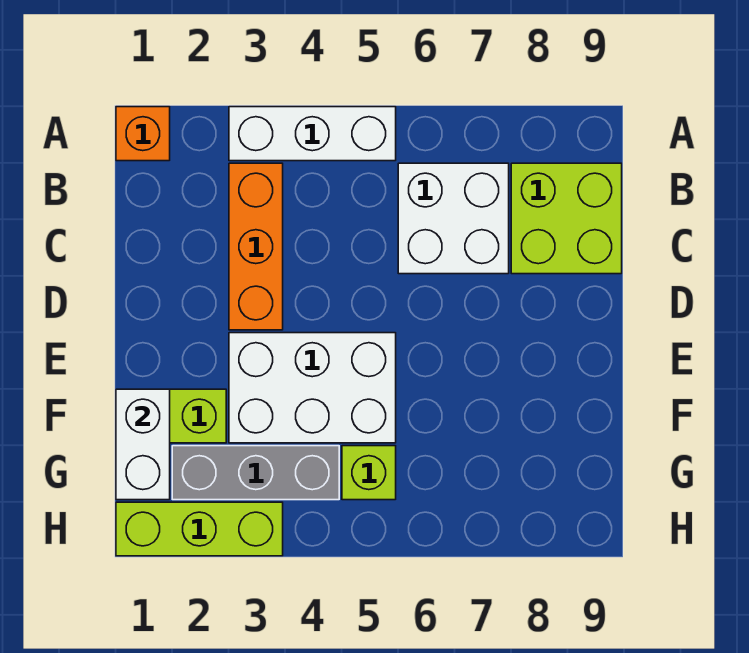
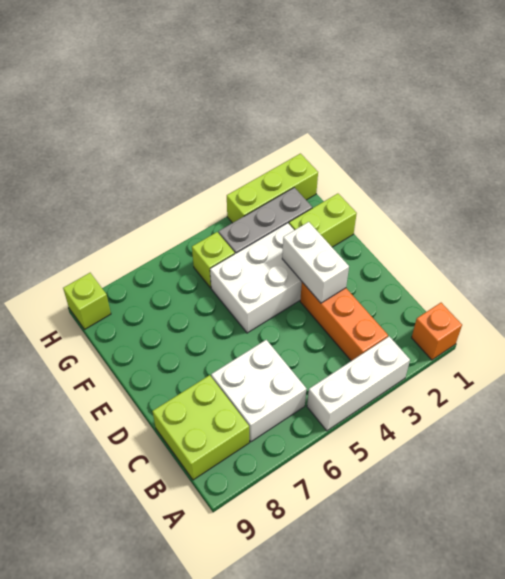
white brick F1:G1 level 2 -> white brick D3:E3 level 2
none -> lime brick H9 level 1

